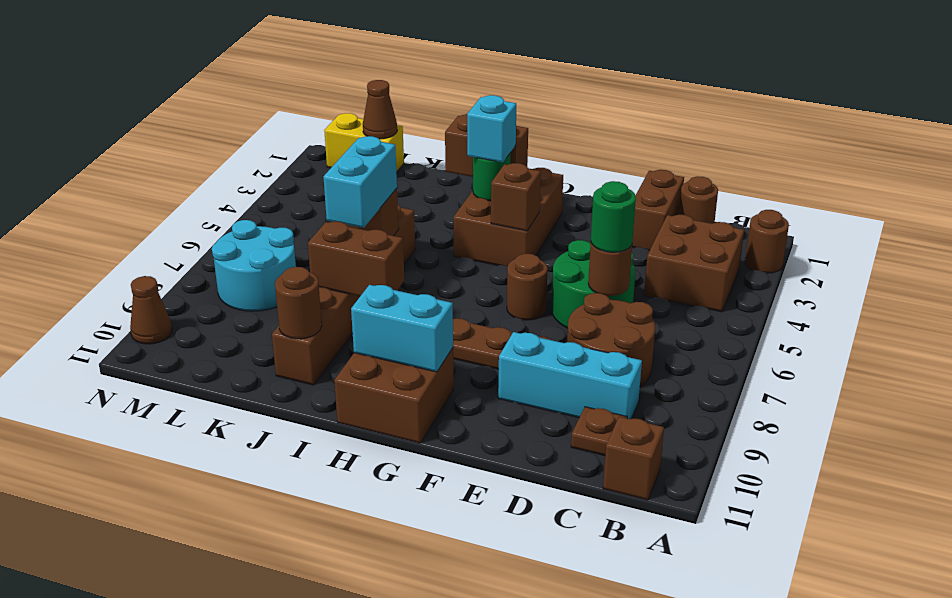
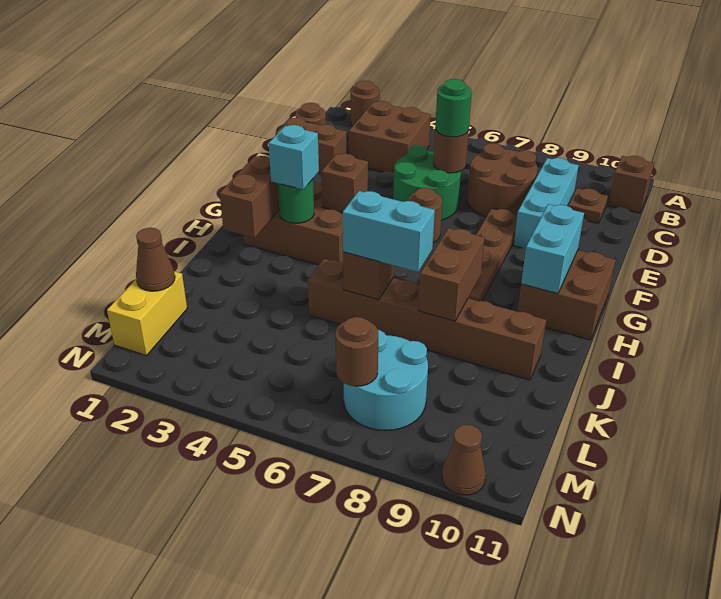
brown round brick J10 level 2 -> brown round brick M7 level 2

